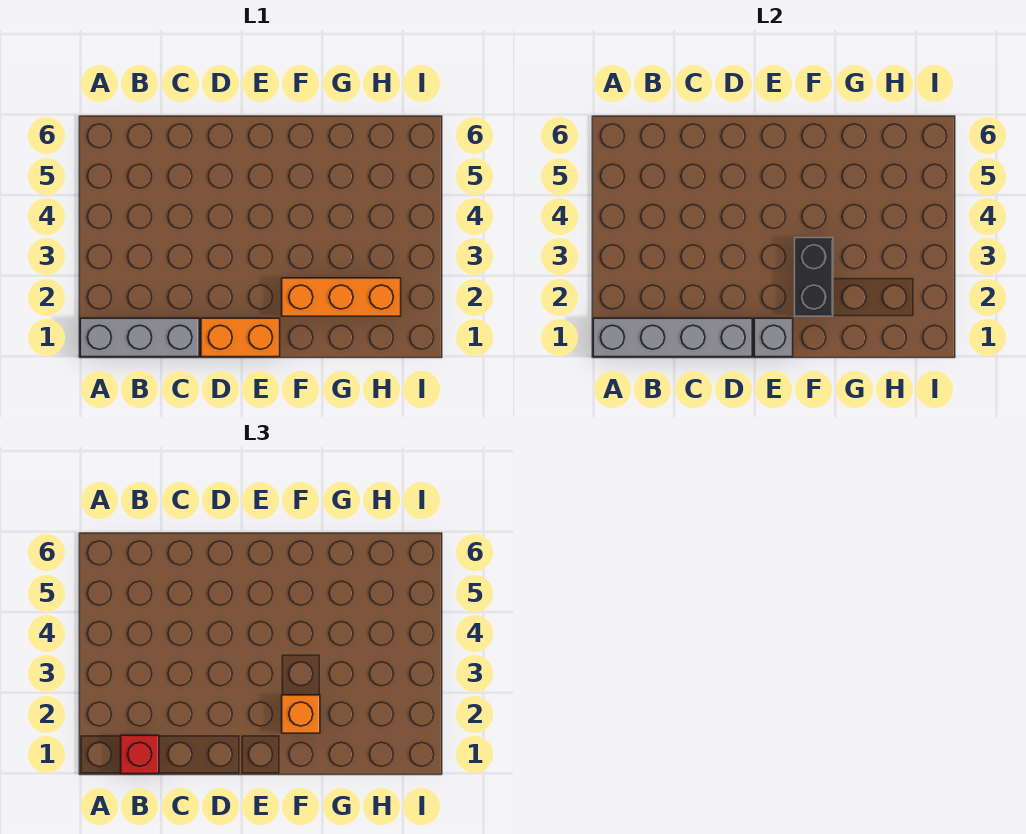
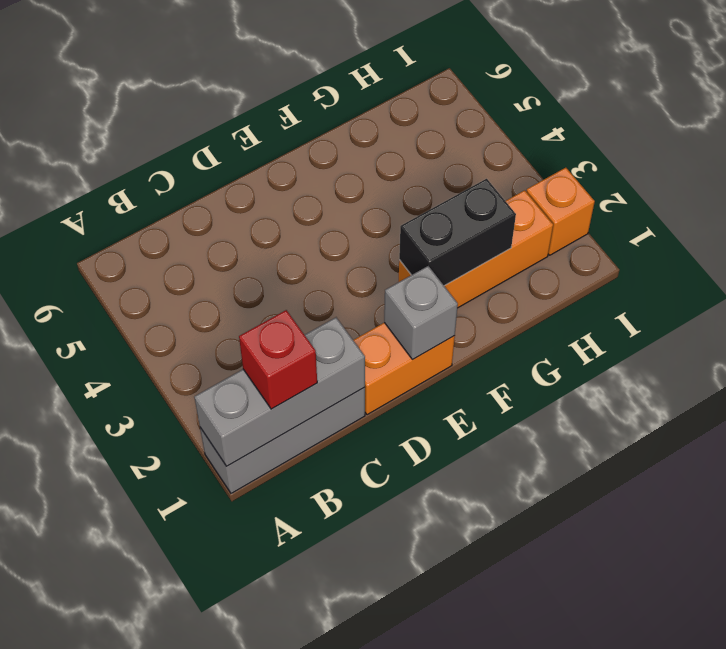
grey brick A1:D1 level 2 -> grey brick A1:C1 level 2
black brick F2:F3 level 2 -> black brick F2:G2 level 2
orange brick F2 level 3 -> orange brick I2 level 1

